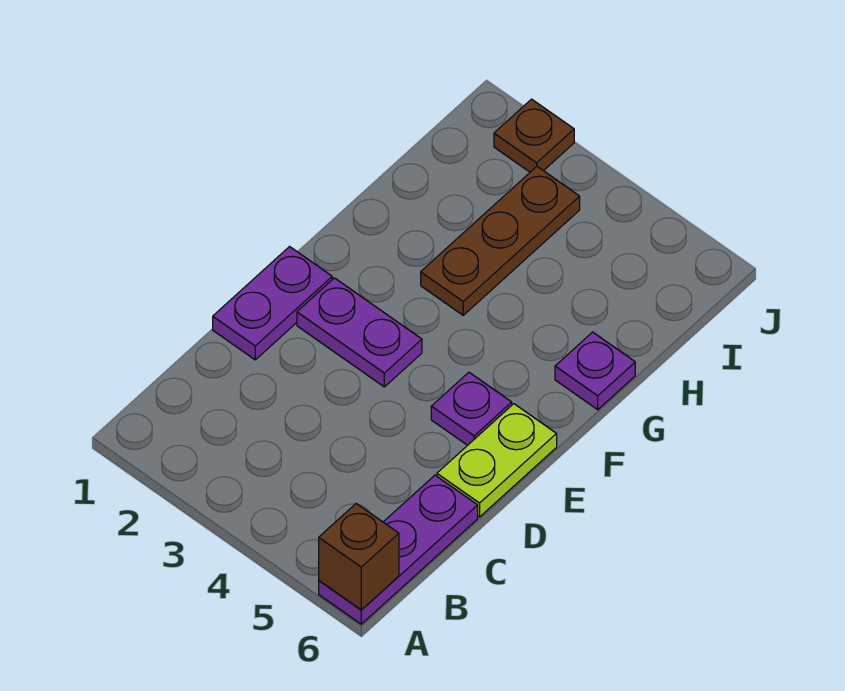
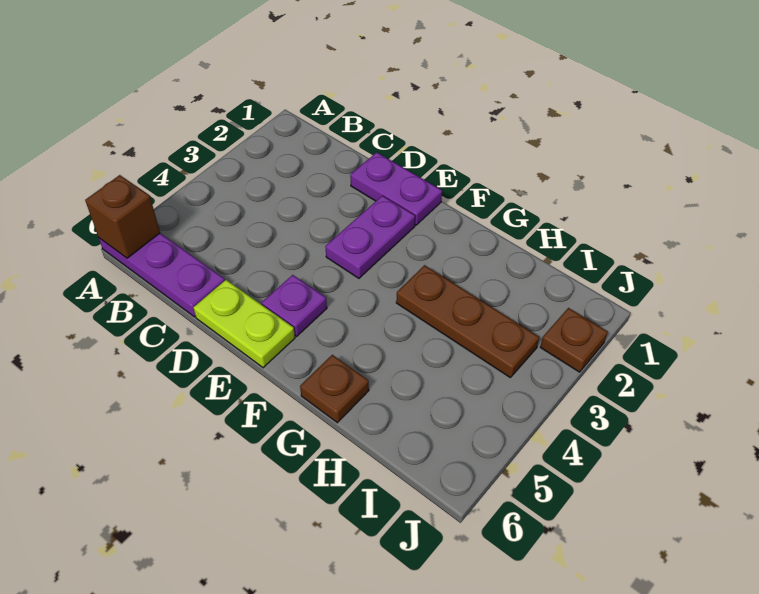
purple plate G6 level 1 -> brown plate G6 level 1

